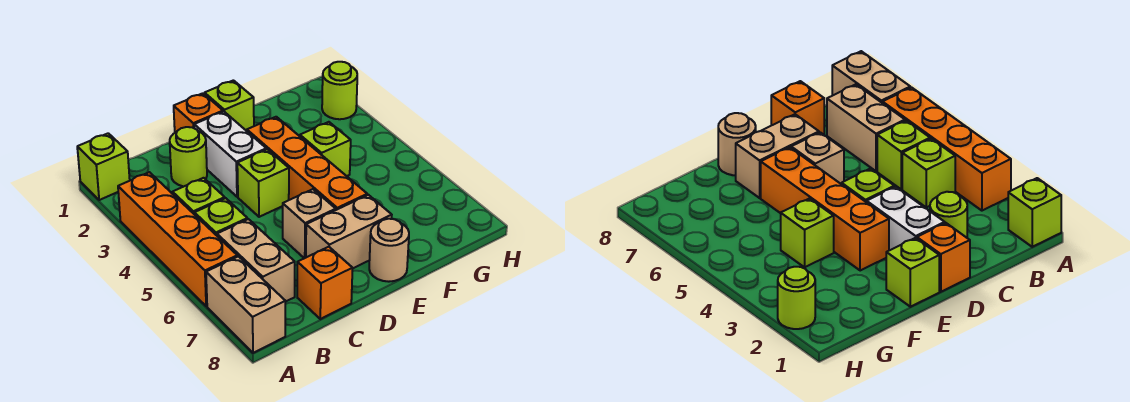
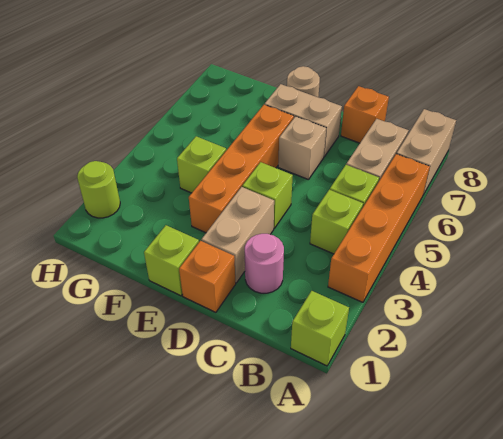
lime round brick C2 level 1 -> pink round brick C2 level 1
white brick D2:D3 level 1 -> tan brick D2:D3 level 1

